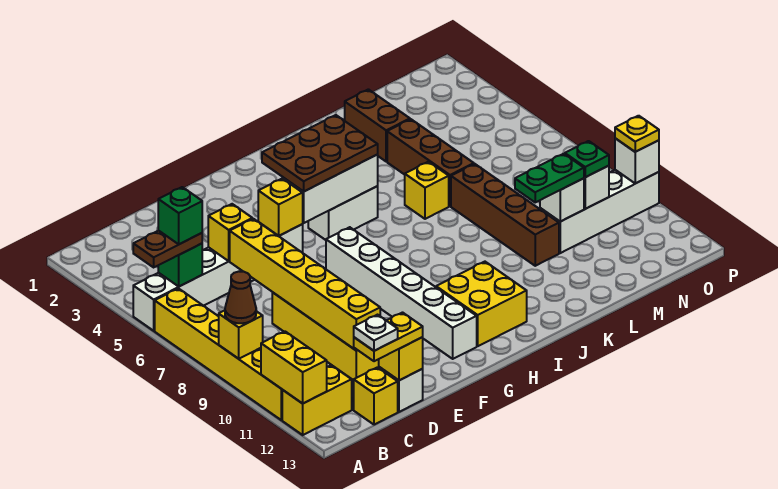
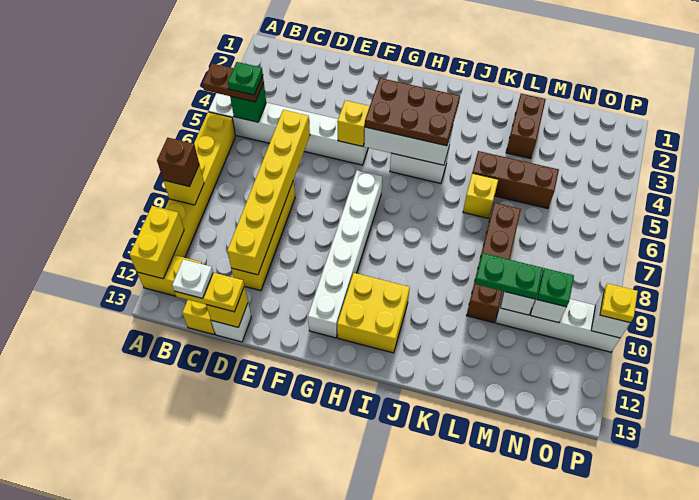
brown cone A9 level 3 -> brown brick A9 level 3
green brick B5 level 4 -> green plate B5 level 4
yellow brick D5 level 2 -> none
brown brick L4:L6 level 1 -> brown brick K5:M5 level 1

